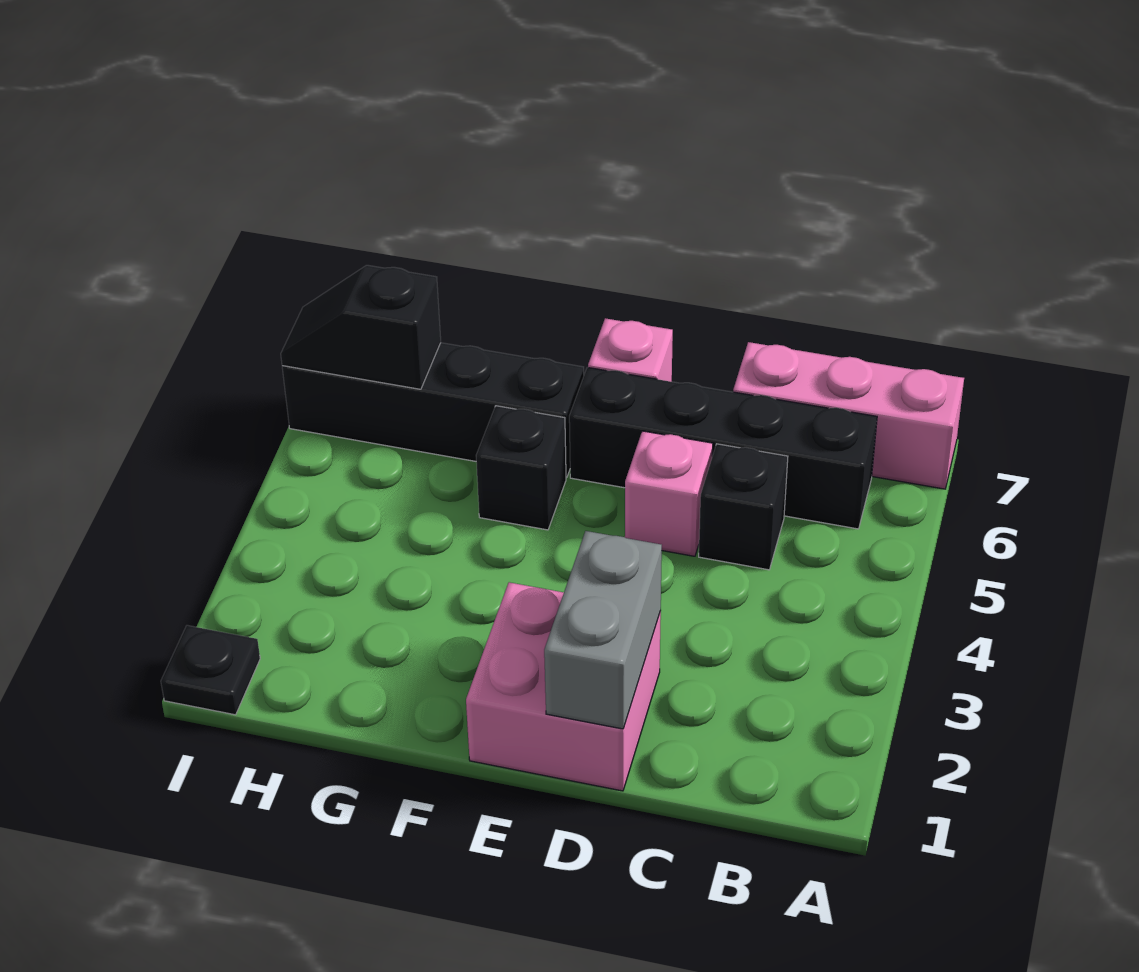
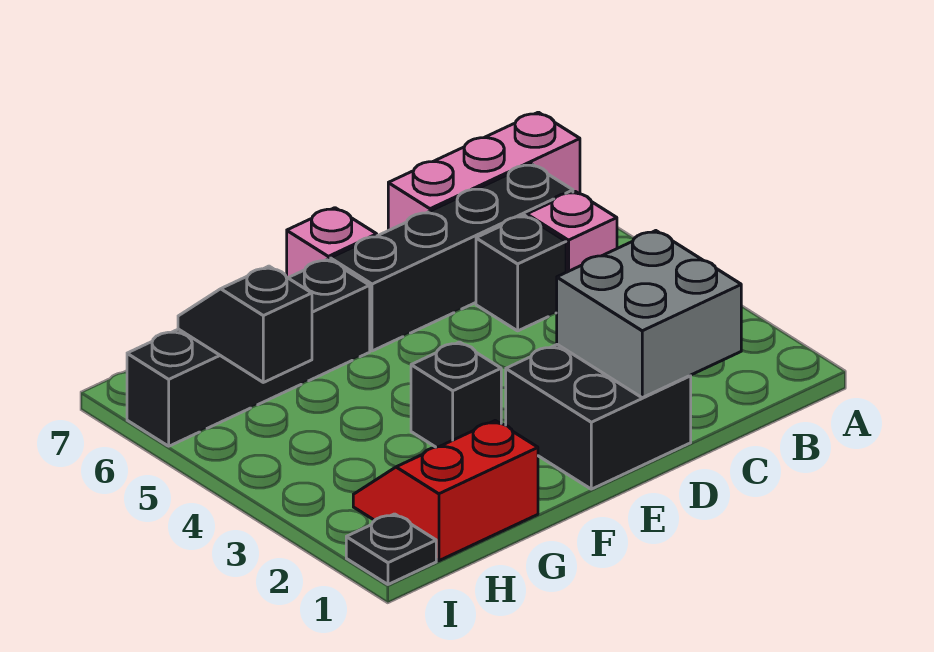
pink brick D1:E2 level 1 -> black brick D1:E2 level 1
grey brick D1:D2 level 2 -> grey brick C1:D2 level 2
pink brick D5 level 1 -> pink brick B5 level 1
black brick F5 level 1 -> black brick F3 level 1
none -> red slope G1:H2 level 1 top 1
black slope H6:I6 level 2 top H -> black slope H5:H6 level 2 top 5

